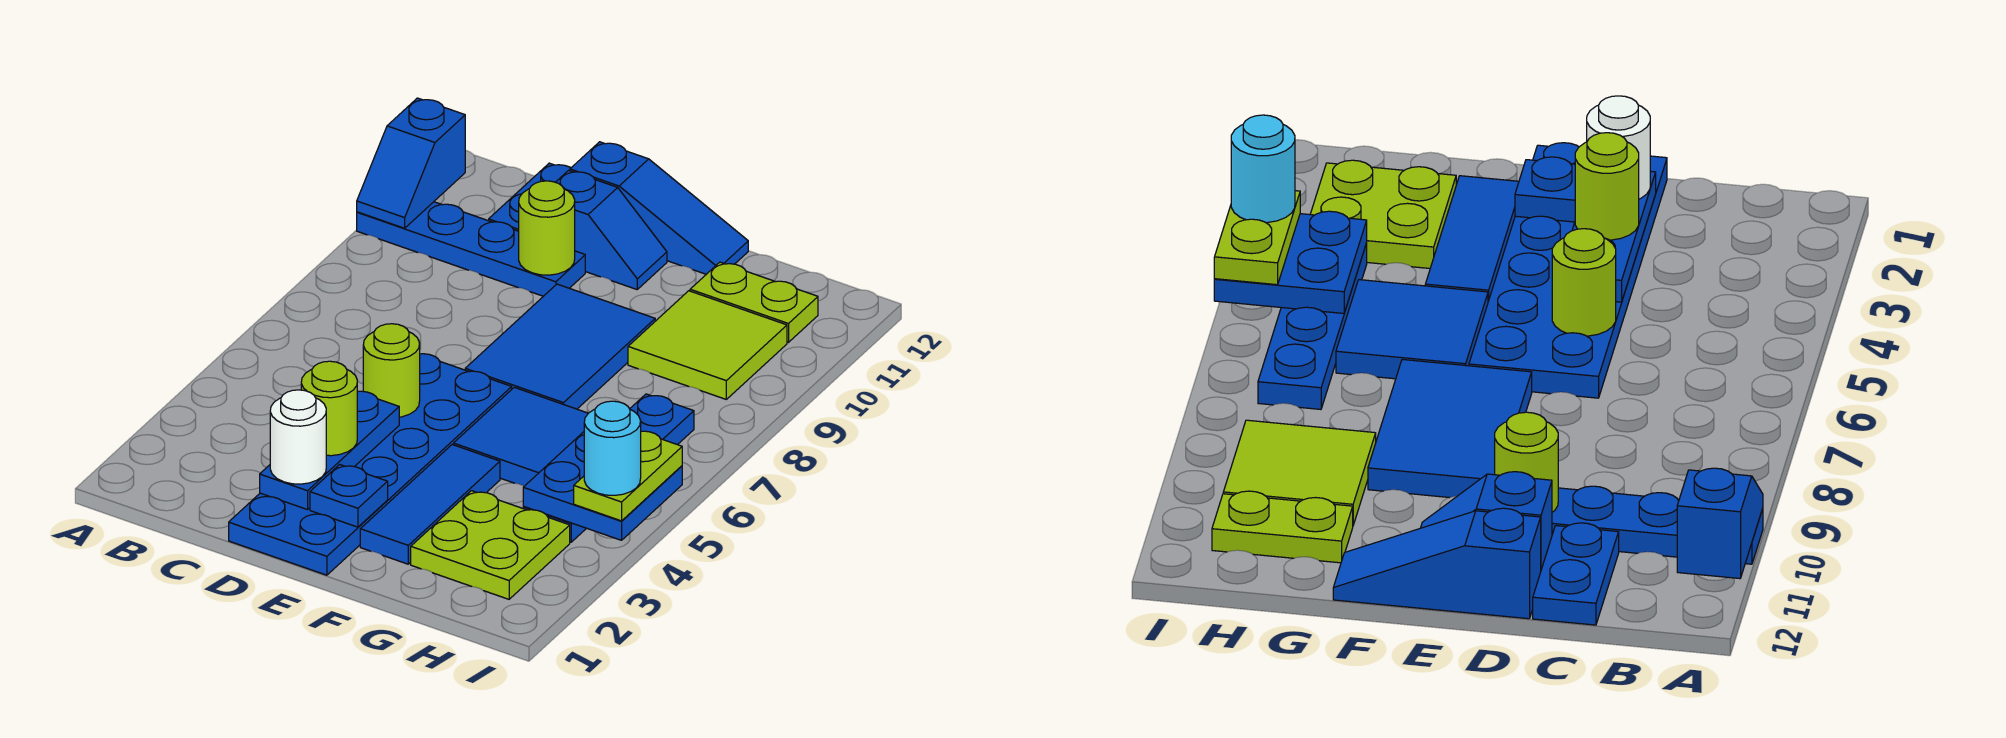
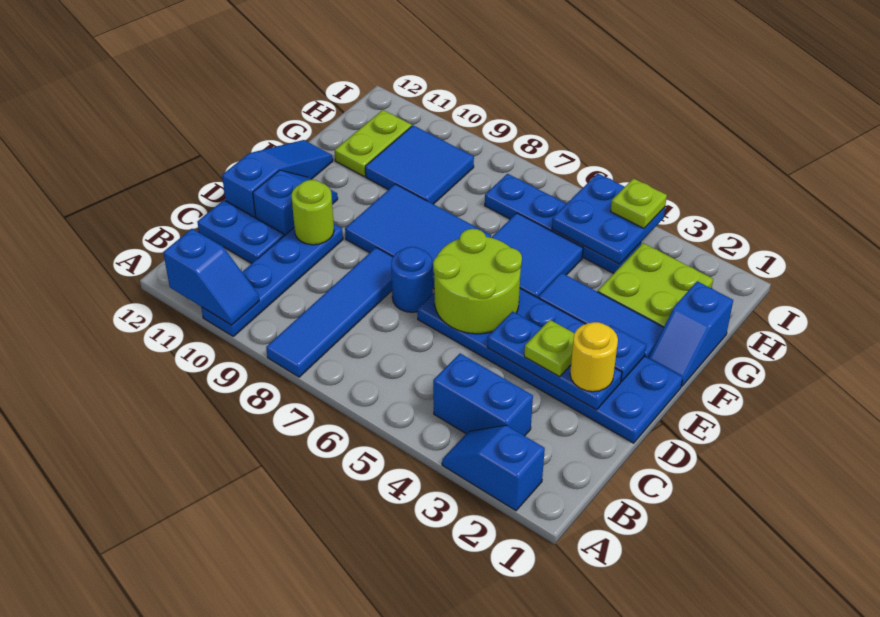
none -> blue slope A2:A3 level 1 top 2
none -> blue tile A8:D8 level 1
none -> blue brick B3:B4 level 1
white round brick D2 level 3 -> yellow round brick D2 level 3
lime round brick D3 level 3 -> lime plate D3 level 3
lime round brick D5 level 2 -> lime round brick D5:E6 level 2
none -> blue round brick D7 level 1
none -> blue slope F1:G1 level 1 top G
lime tile G9:H10 level 1 -> blue tile G9:H10 level 1
lime plate I4:I5 level 3 -> lime plate I4 level 3
cyan round brick I4 level 4 -> none

